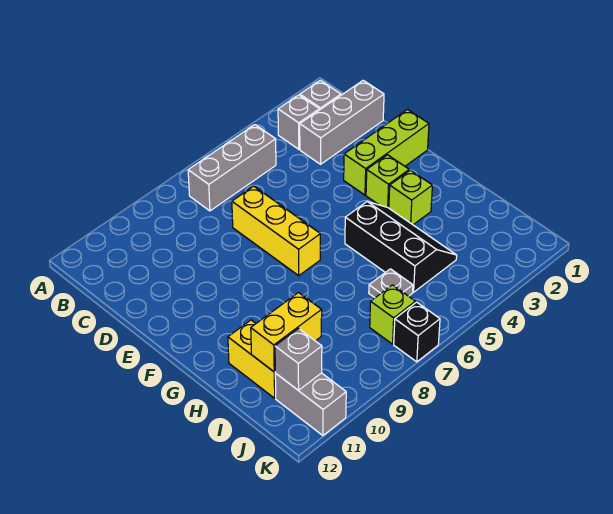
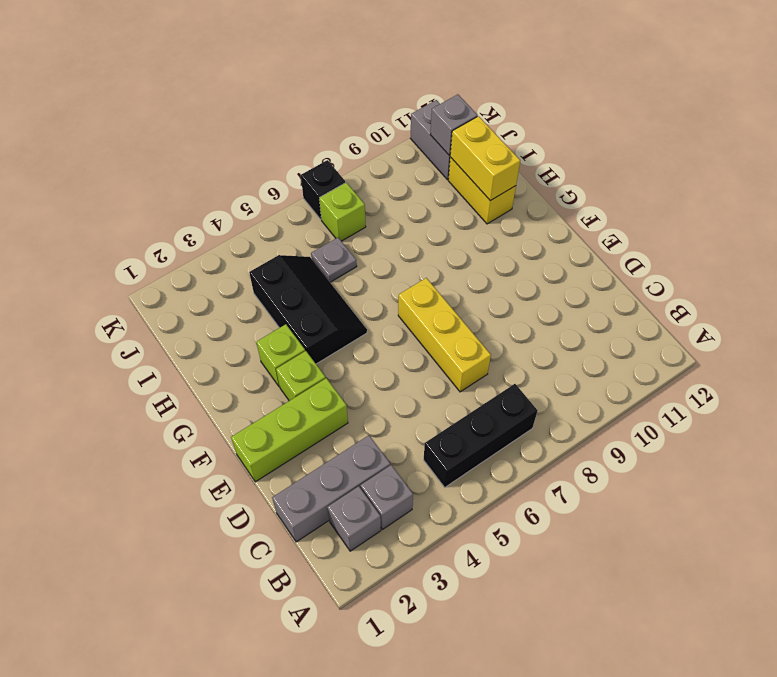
grey brick B5:B7 level 1 -> black brick B5:B7 level 1
black slope G4:I5 level 1 top 5 -> black slope G4:I5 level 1 top 4
yellow brick I10:I11 level 2 -> yellow brick H11:I11 level 2

